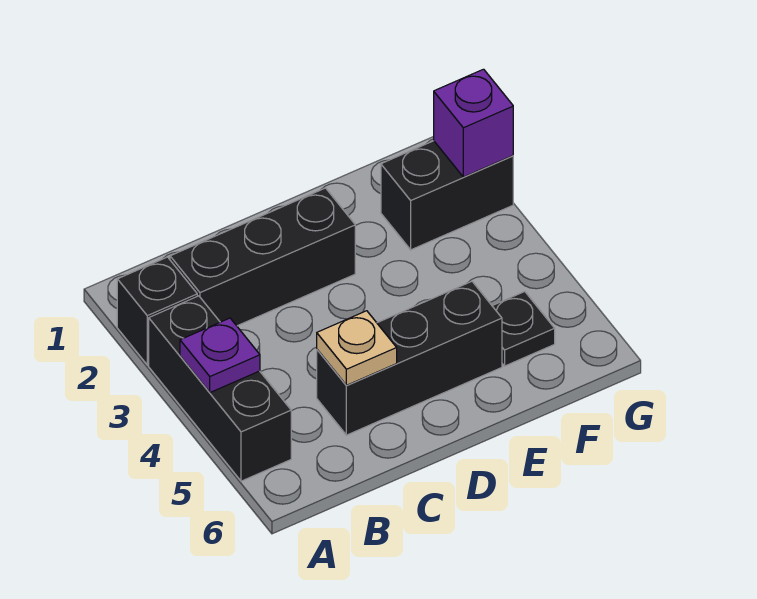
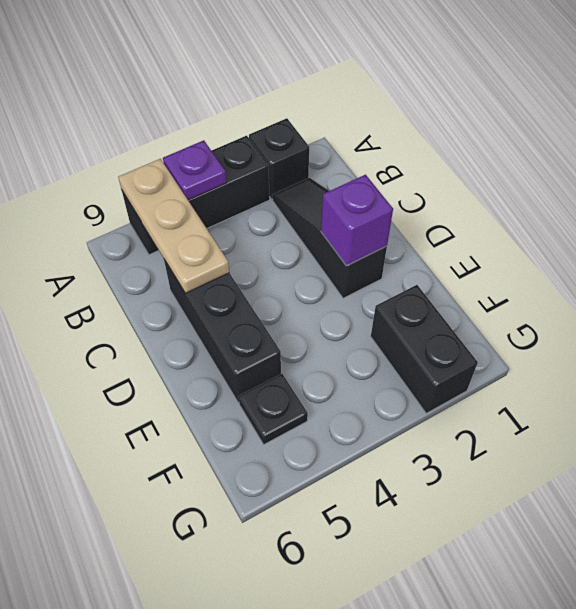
black brick B2:D2 level 1 -> black slope B2:D2 level 1 top D
tan plate C5 level 2 -> tan plate A5:C5 level 2
purple brick G2 level 2 -> purple brick D2 level 2

